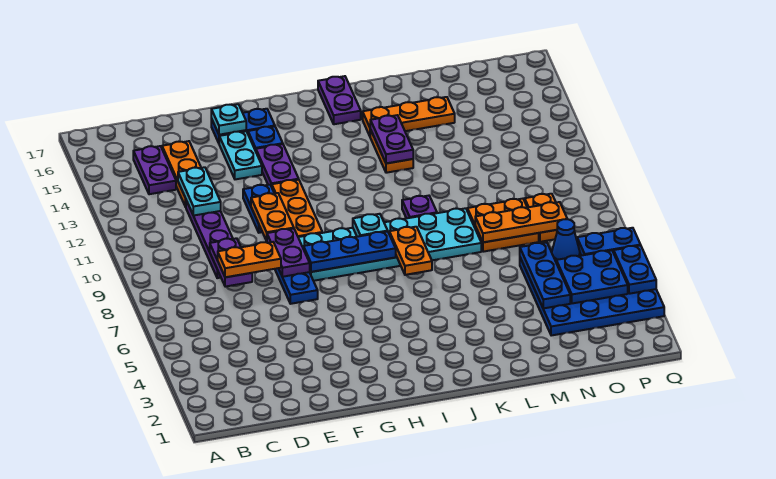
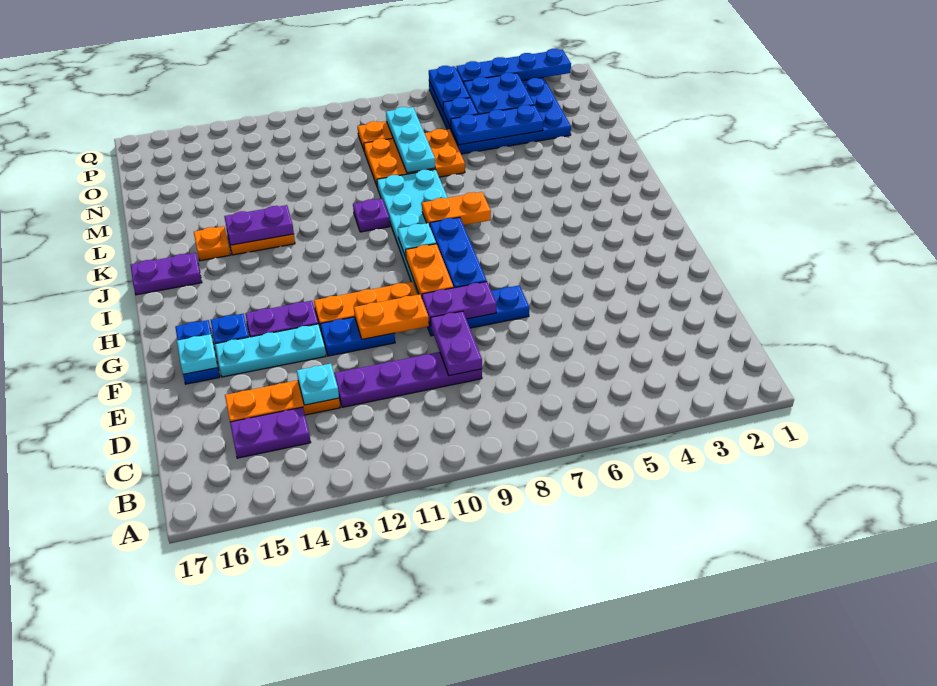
purple plate D8:D9 level 2 -> purple plate D9:E9 level 2
orange plate D8:E8 level 3 -> orange plate G9:H9 level 2
cyan plate D12:D13 level 2 -> cyan plate D13 level 2
cyan plate F14:F15 level 1 -> cyan plate F13:F15 level 1
orange plate K15:M15 level 1 -> orange plate K15 level 1
orange plate M8:N9 level 1 -> orange plate M7:N9 level 1
orange plate M8:O8 level 2 -> cyan plate M8:O8 level 2
blue cone O6 level 2 -> blue plate O6 level 2
blue plate Q4:Q5 level 2 -> blue plate Q2:Q5 level 2

